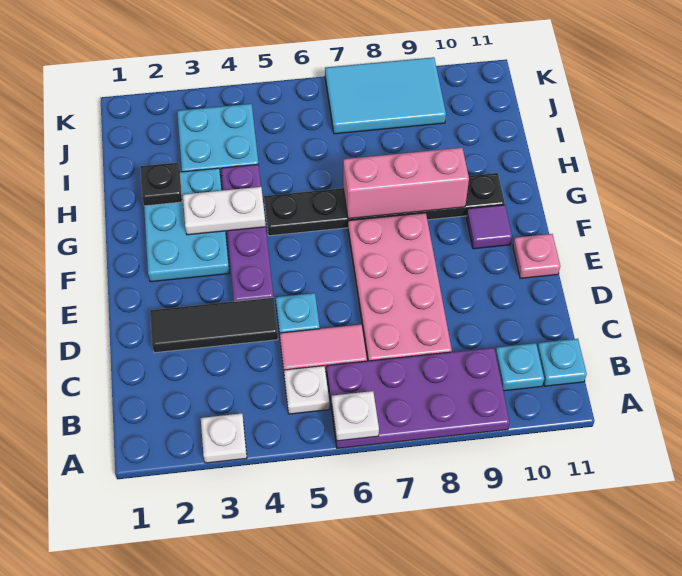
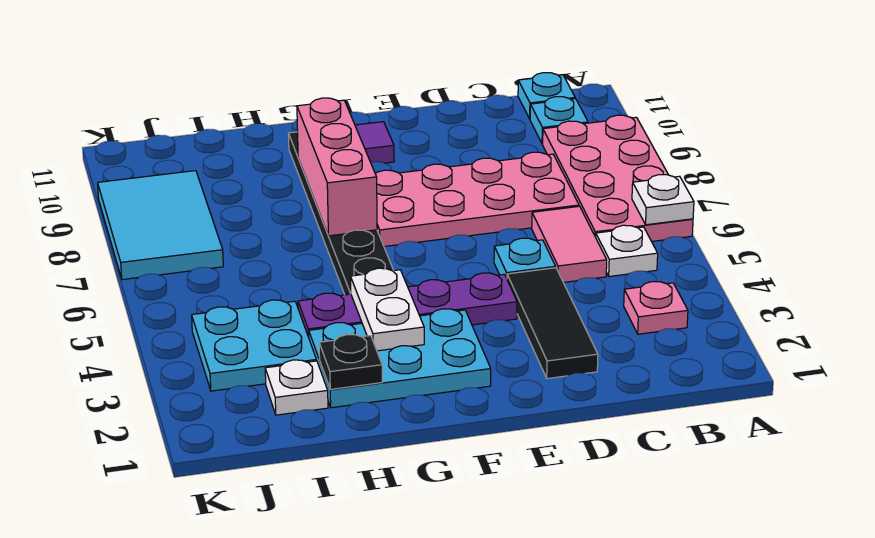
white plate A3 level 1 -> white plate I2 level 1
purple plate A6:B9 level 1 -> pink plate A6:B9 level 1
pink plate E11 level 1 -> pink plate B3 level 1

